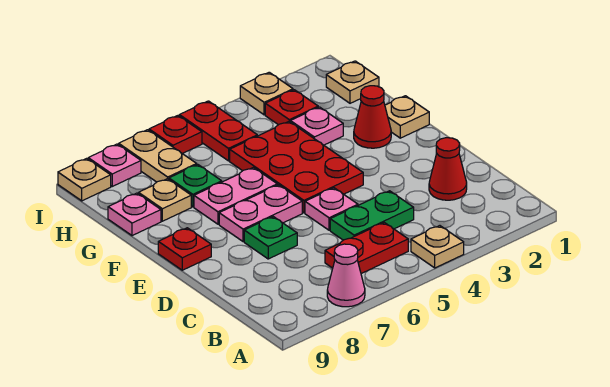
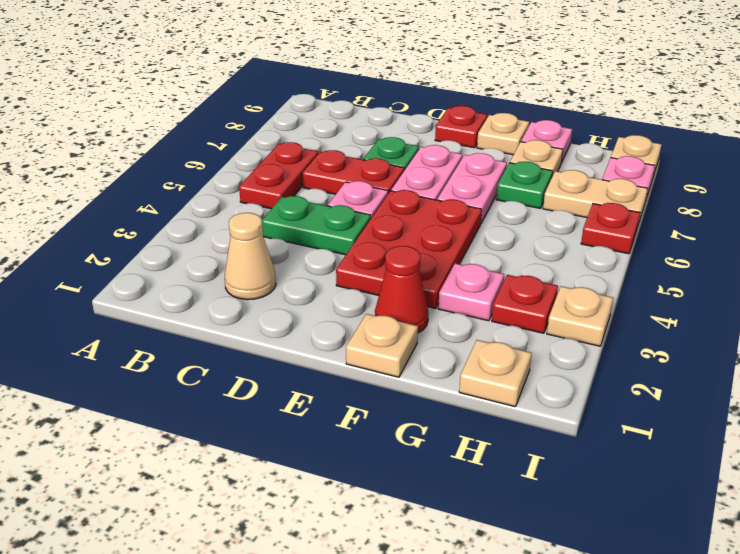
tan plate A4 level 1 -> tan plate F9 level 1
pink cone A7 level 1 -> none
red cone C2 level 1 -> tan cone C2 level 1
green plate C4:C5 level 1 -> green plate C4:D4 level 1
red plate E4:G5 level 1 -> red plate E3:F5 level 1
red plate H5:I5 level 1 -> red plate C6:D6 level 1

